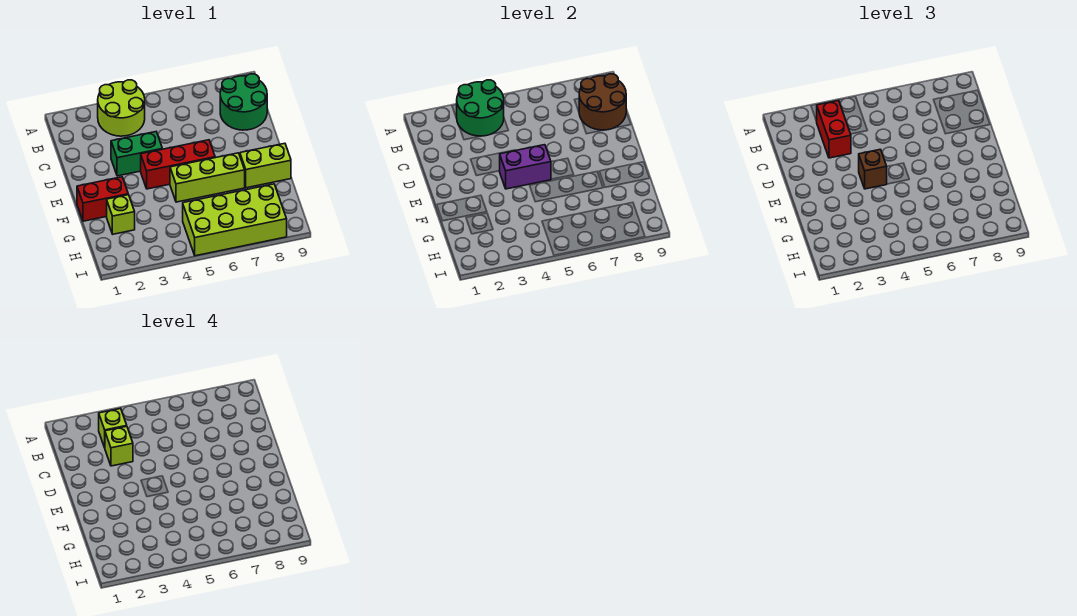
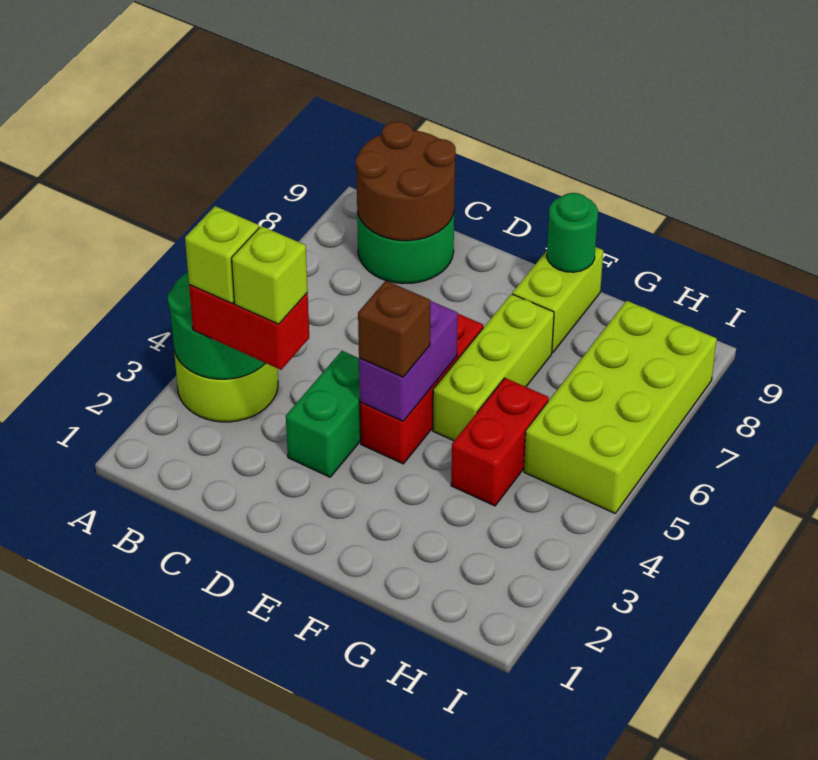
red brick F1:F2 level 1 -> red brick G4:G5 level 1
none -> green round brick F9 level 2
lime brick G2 level 1 -> none

